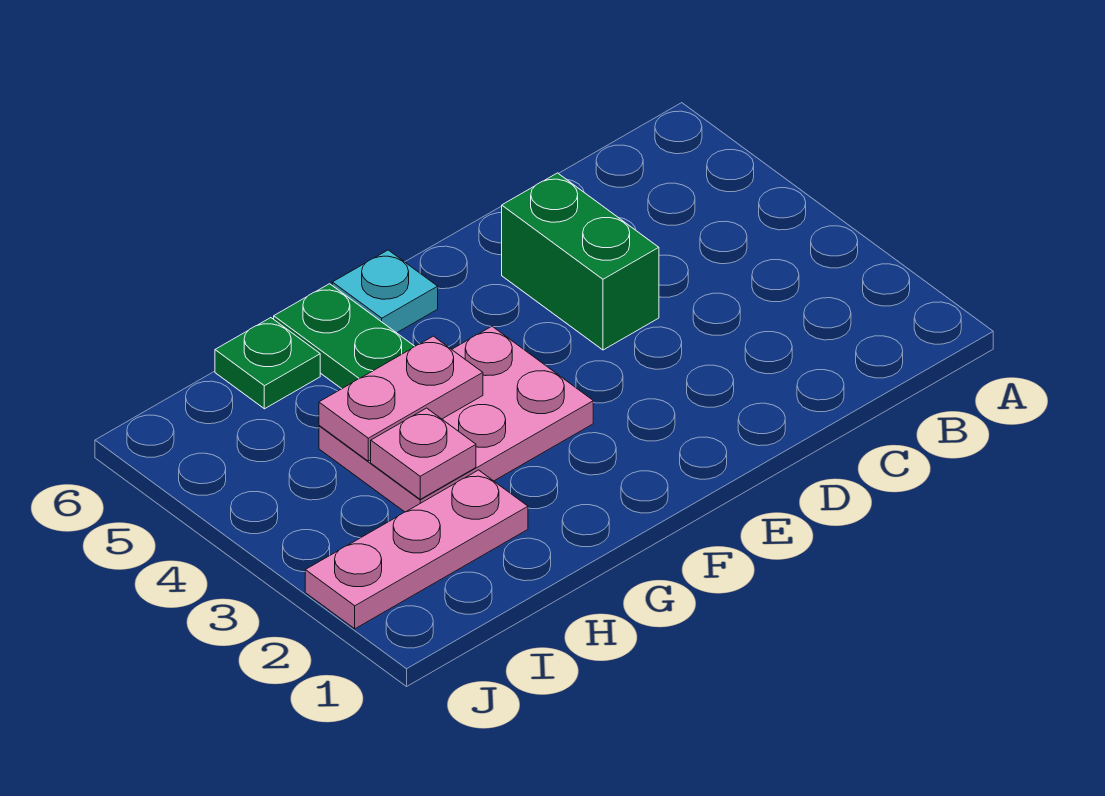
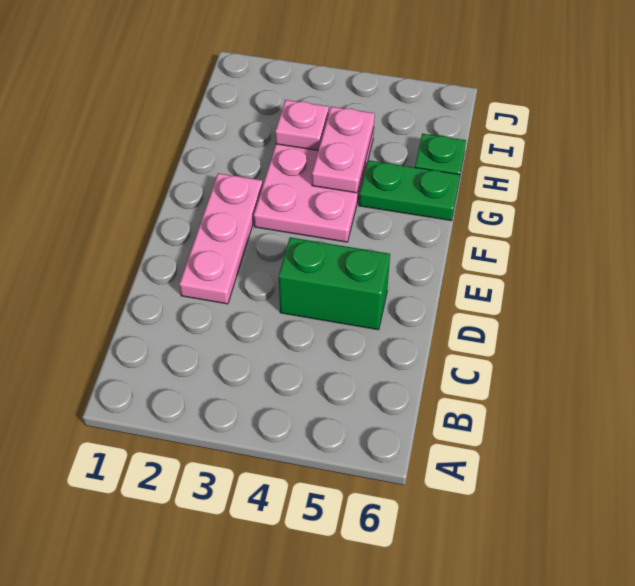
cyan plate F6 level 1 -> none
pink plate H2:J2 level 1 -> pink plate D2:F2 level 1

